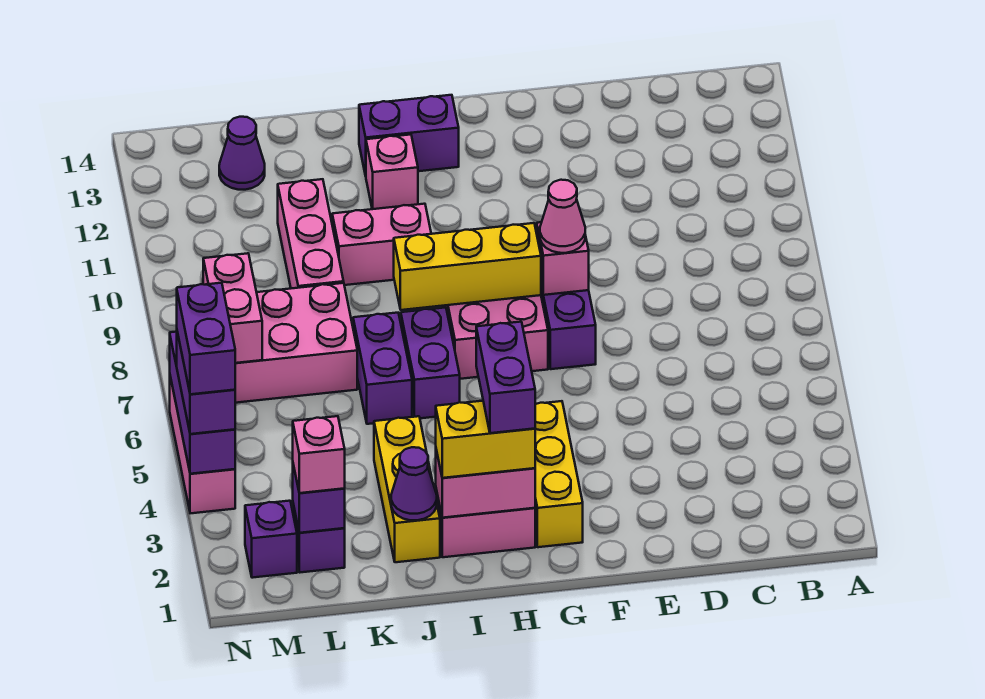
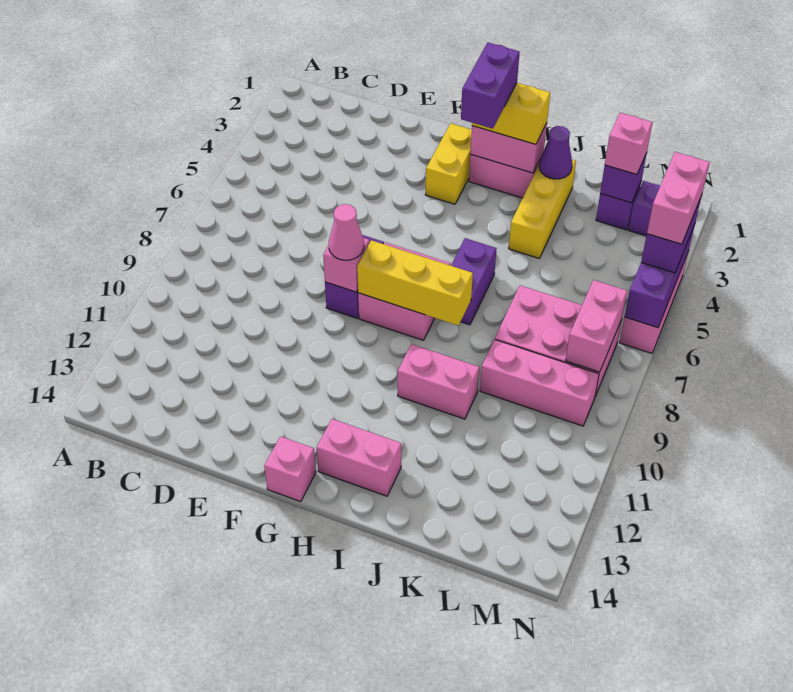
yellow brick G2:G4 level 1 -> yellow brick G2:G3 level 1
purple brick H13:I13 level 1 -> pink brick H13:I13 level 1
pink brick I12 level 1 -> pink brick G14 level 1
purple brick J6:J7 level 1 -> none
pink brick K9:K11 level 1 -> pink brick K9:M9 level 1
purple cone L13 level 1 -> none
purple brick N4:N5 level 4 -> pink brick N4:N5 level 4

